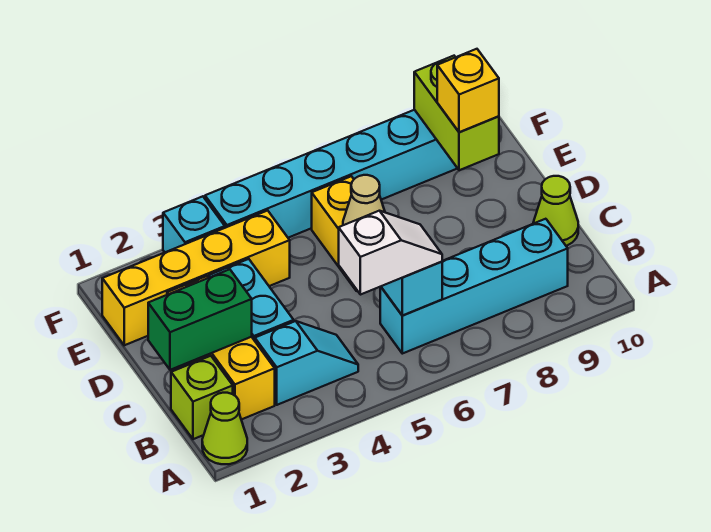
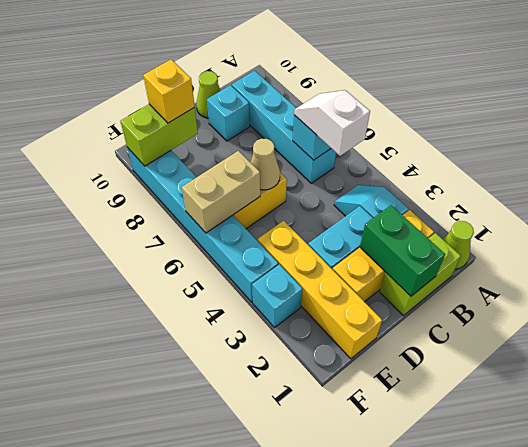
lime brick B1 level 1 -> lime brick B1:C1 level 1
none -> cyan brick C9 level 1
none -> tan brick E6:F6 level 2

